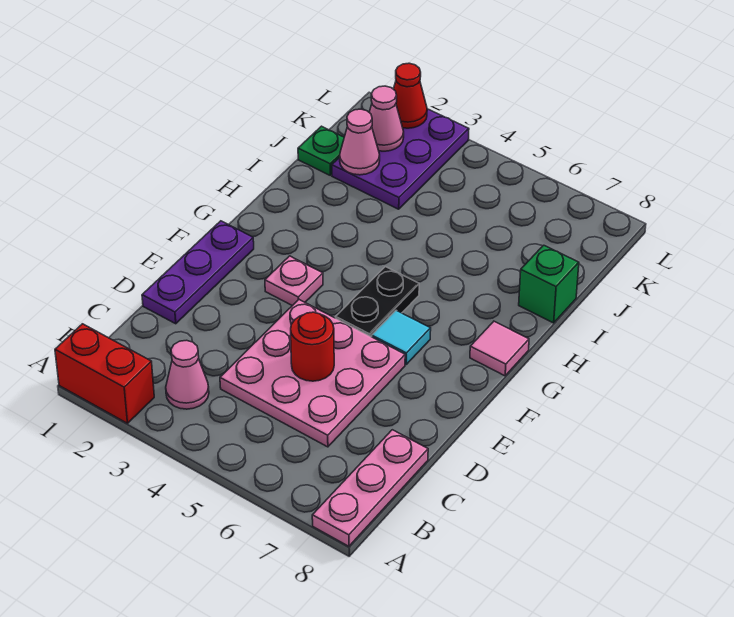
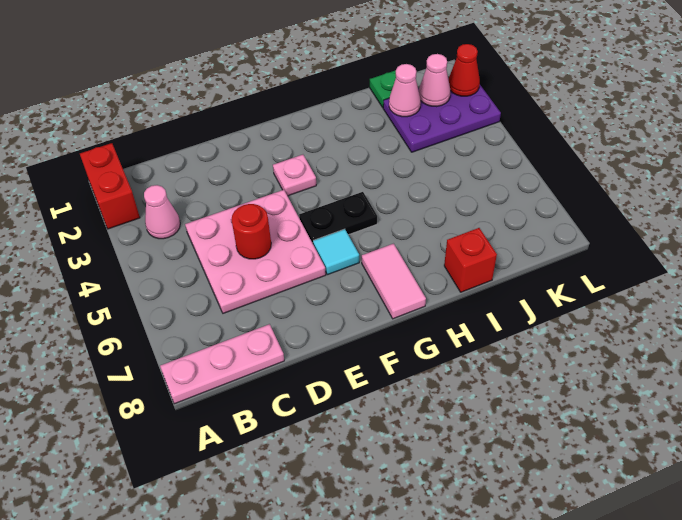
purple plate D1:F1 level 1 -> none
pink tile G8 level 1 -> pink tile G7:G8 level 1
green brick I8 level 1 -> red brick I8 level 1

